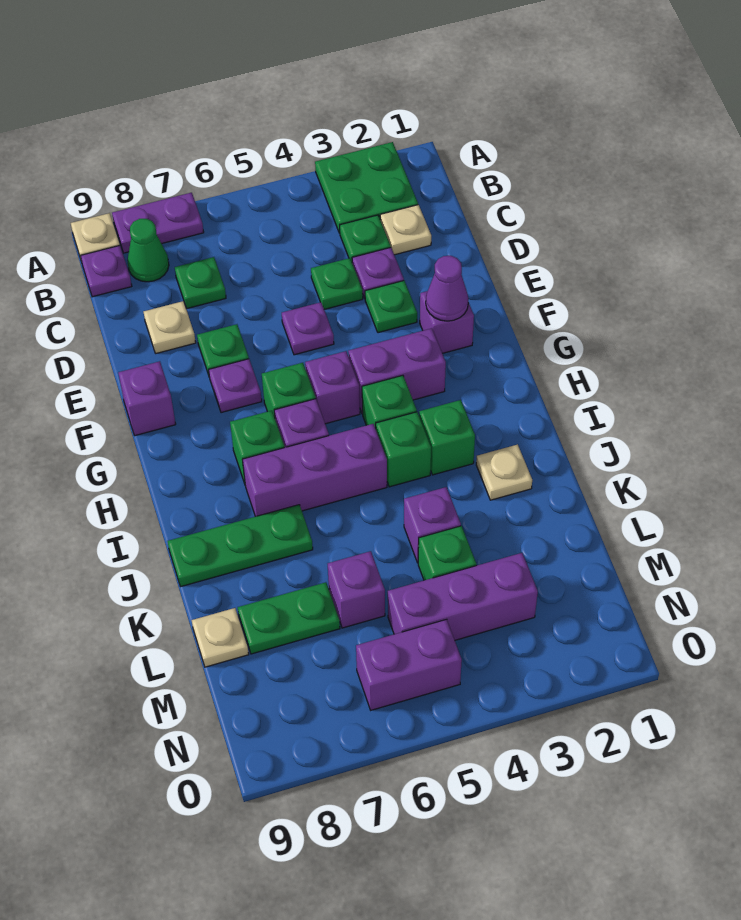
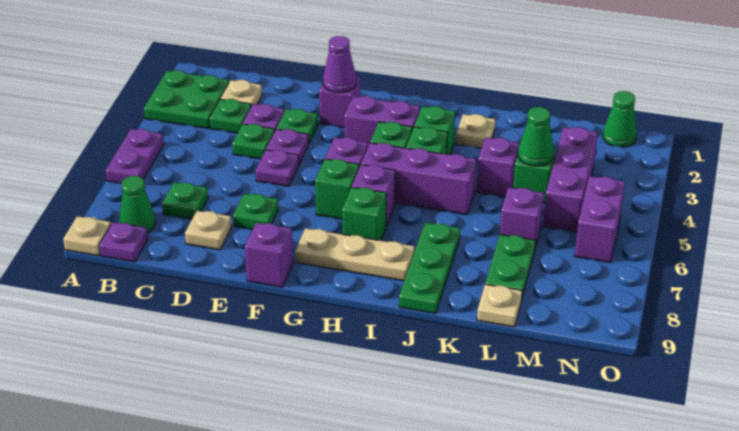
purple plate A7:A8 level 1 -> purple plate A5:A6 level 1
purple plate F7 level 1 -> purple plate E4 level 1
purple brick G3:G4 level 1 -> purple brick G3:H3 level 1
none -> tan plate G8:I8 level 1
purple brick I5:I7 level 1 -> purple brick H5:J5 level 1
none -> green cone L4 level 2
none -> green cone N1 level 1

